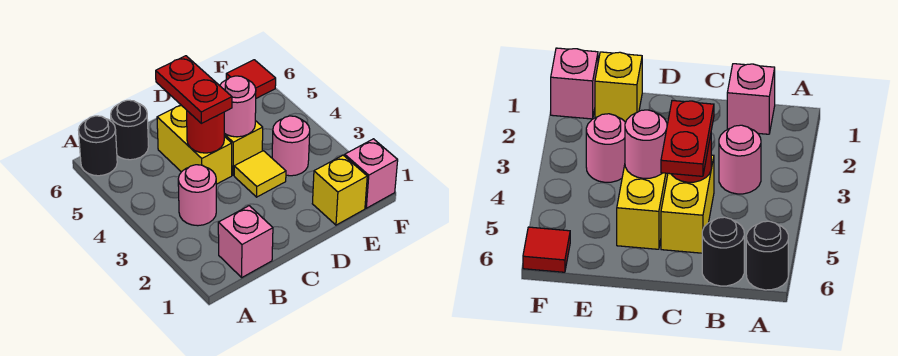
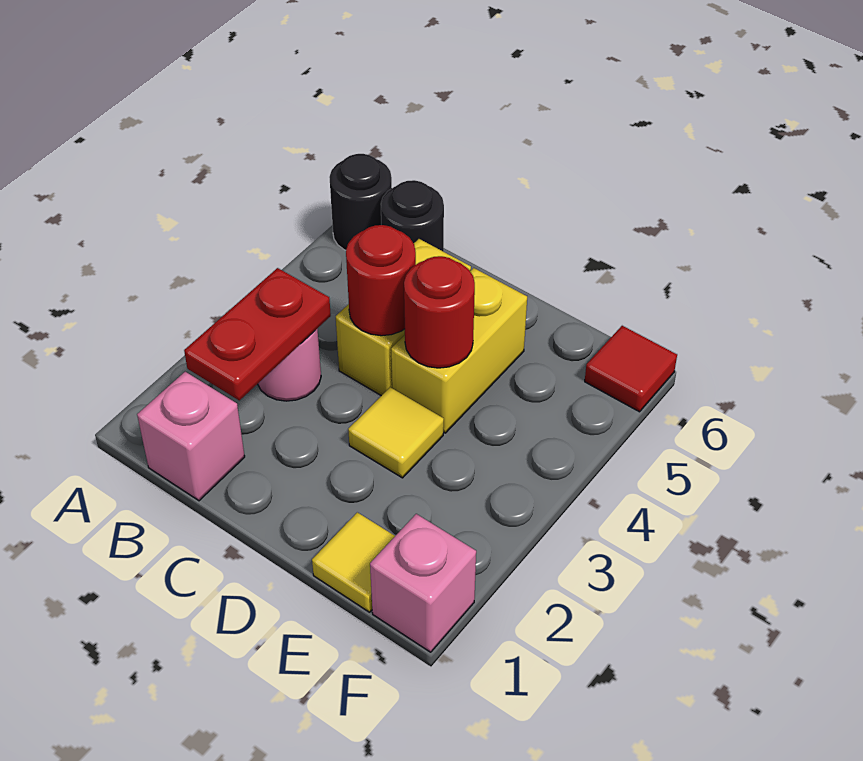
red plate C4:C5 level 3 -> red plate B2:B3 level 2
pink round brick D4 level 2 -> red round brick D4 level 2
yellow brick E1 level 1 -> yellow tile E1 level 1
pink round brick E3 level 1 -> none

